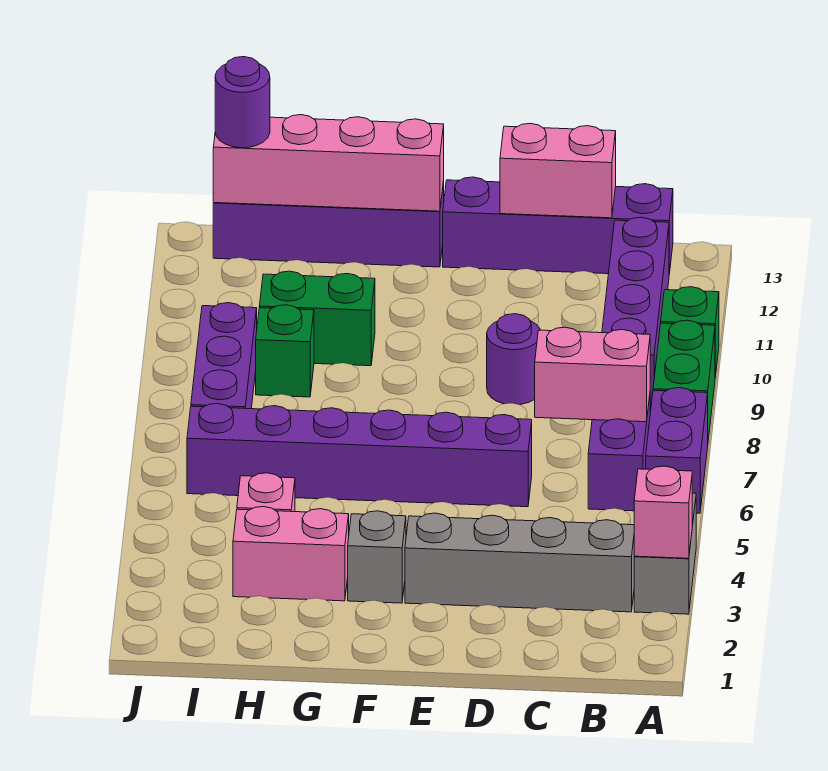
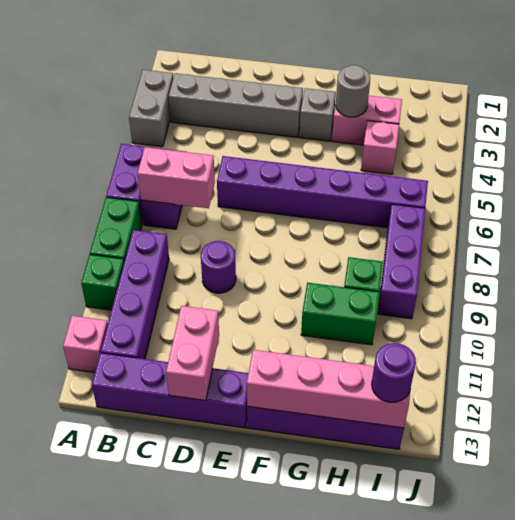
pink brick A3 level 2 -> pink brick A12 level 1
pink brick C13:D13 level 2 -> pink brick D12:D13 level 2
none -> grey round brick G3 level 2

